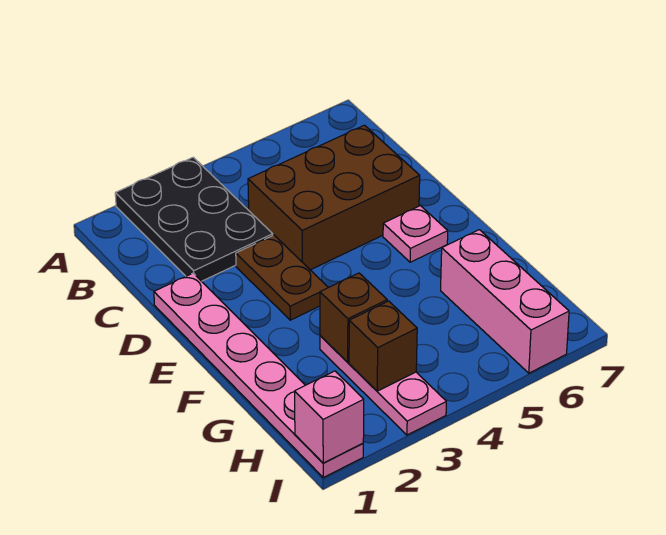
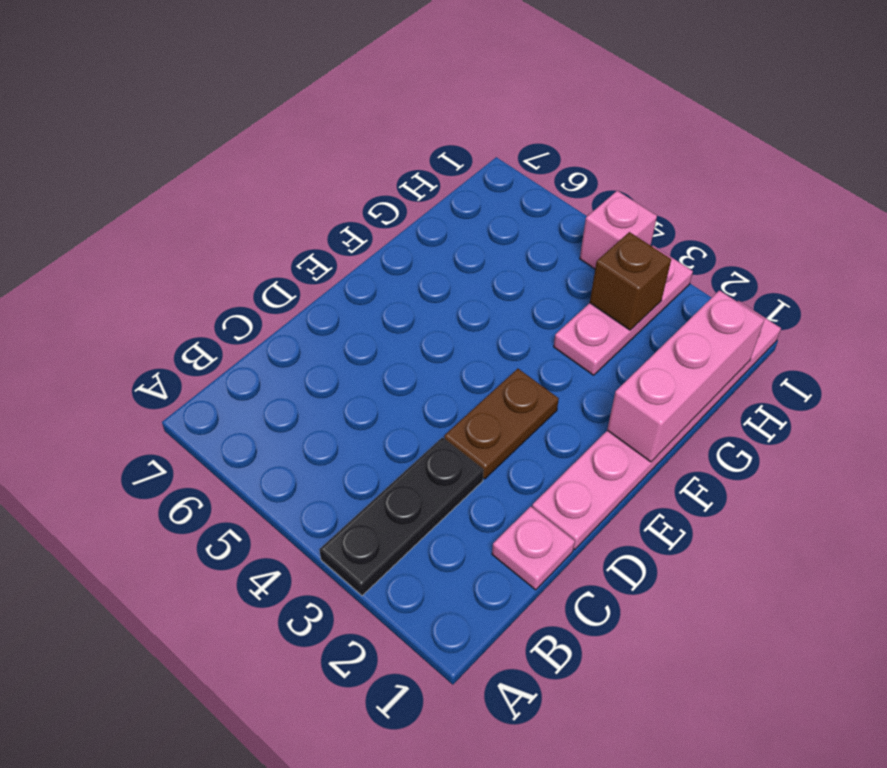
black plate A2:C3 level 1 -> black plate A3:C3 level 1
brown brick C4:D6 level 1 -> none
pink plate E6 level 1 -> pink plate C1 level 1
brown brick G3 level 2 -> none
pink brick G6:I6 level 1 -> pink brick F1:H1 level 2
pink brick I1 level 2 -> pink brick I4 level 1

